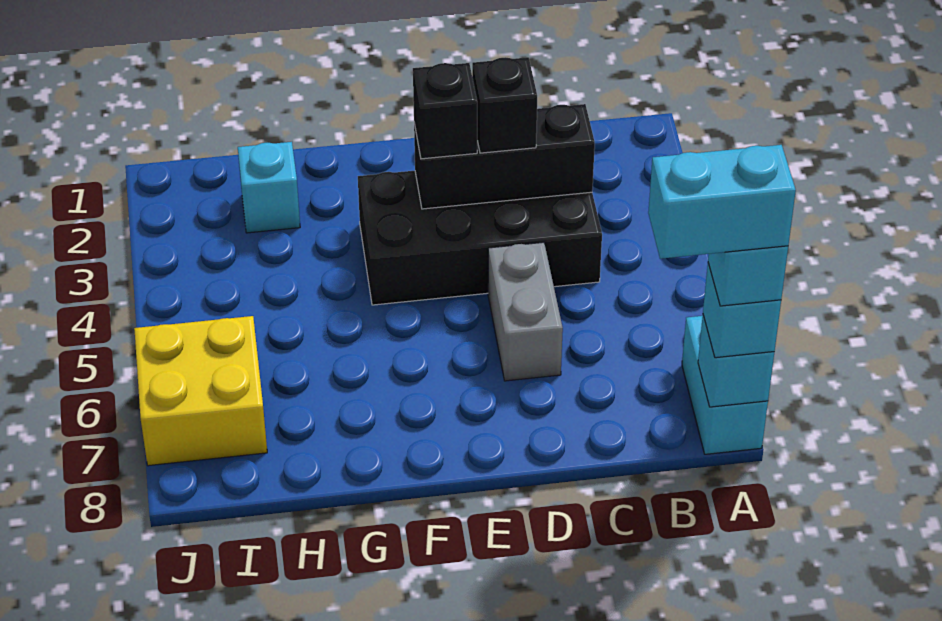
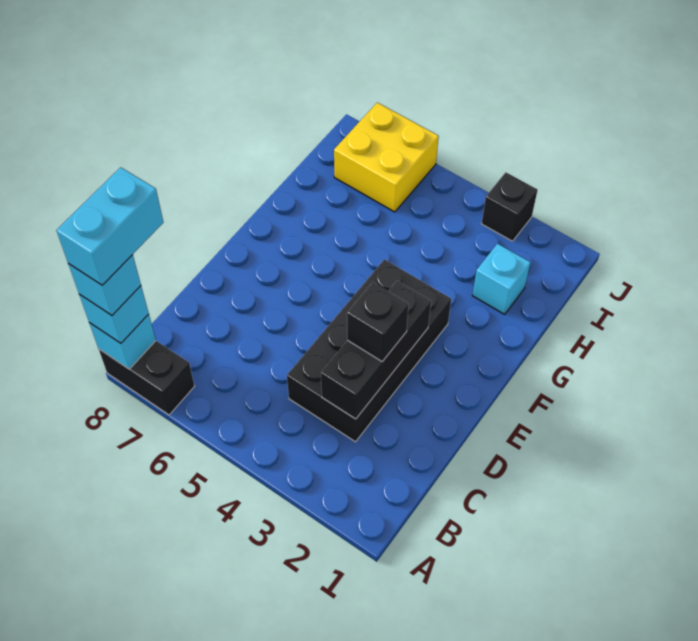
cyan brick A7:A8 level 1 -> black brick A7:A8 level 1
grey brick D5:D6 level 1 -> none
black brick E3 level 3 -> black brick J3 level 1

